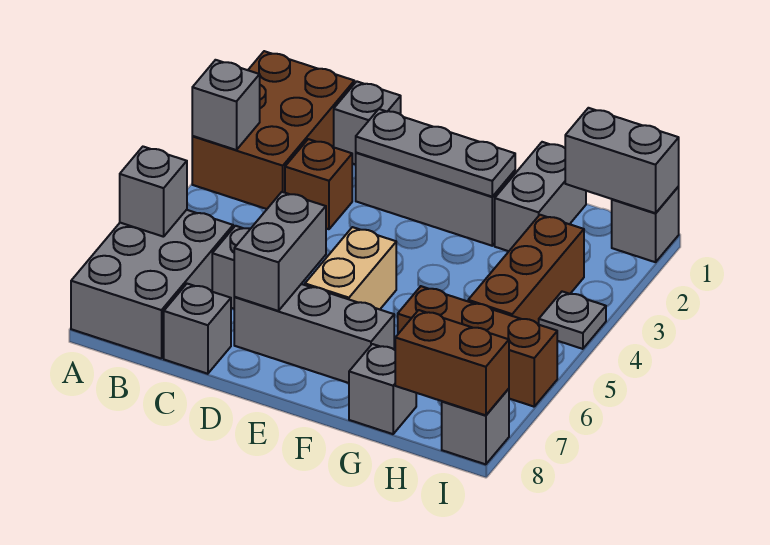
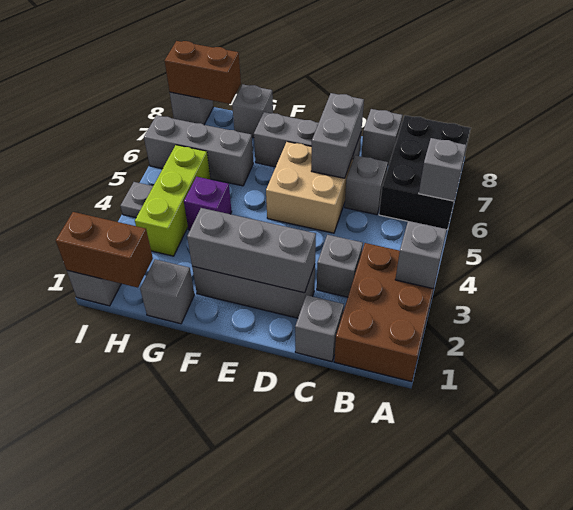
grey brick A6:B8 level 1 -> black brick A6:B8 level 1
brown brick C3 level 1 -> grey brick C3 level 1
grey plate D2:F2 level 2 -> grey brick D2:F2 level 2
tan brick E5:E6 level 1 -> tan brick D5:E6 level 1
grey brick G1:G2 level 1 -> grey brick G1 level 1
none -> purple brick G4 level 1
brown brick G6:I6 level 1 -> grey brick G6:I6 level 1
grey brick H1:I1 level 2 -> brown brick H1:I1 level 2
brown brick H3:H5 level 1 -> lime brick H3:H5 level 1

